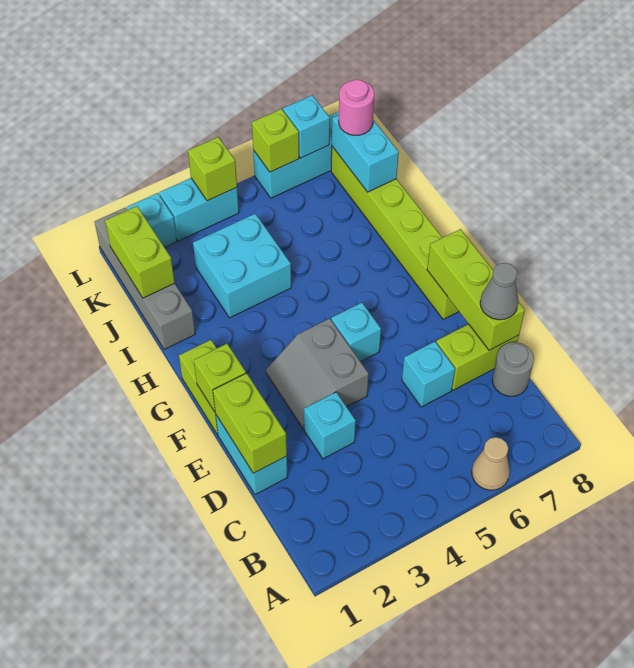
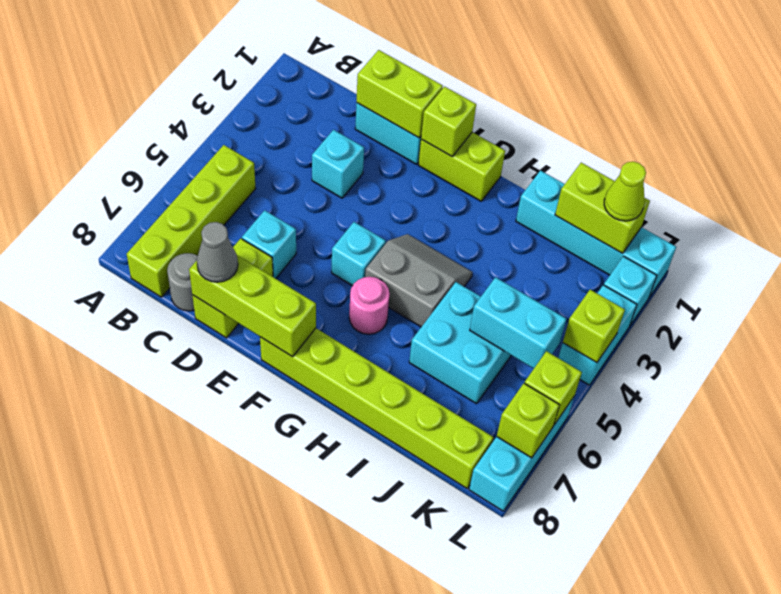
tan cone A6 level 1 -> none
none -> lime brick B5:B8 level 1
grey slope E3:F4 level 1 top 4 -> grey slope G4:H5 level 1 top 5
grey brick I1:L1 level 1 -> cyan brick I1:L1 level 1
cyan brick I3:J4 level 1 -> cyan brick I5:J6 level 1
cyan brick J8:K8 level 2 -> cyan brick J5:K5 level 2
none -> lime cone K1 level 3
pink round brick K8 level 3 -> pink round brick G6 level 1
cyan brick L7 level 2 -> lime brick L7 level 2

